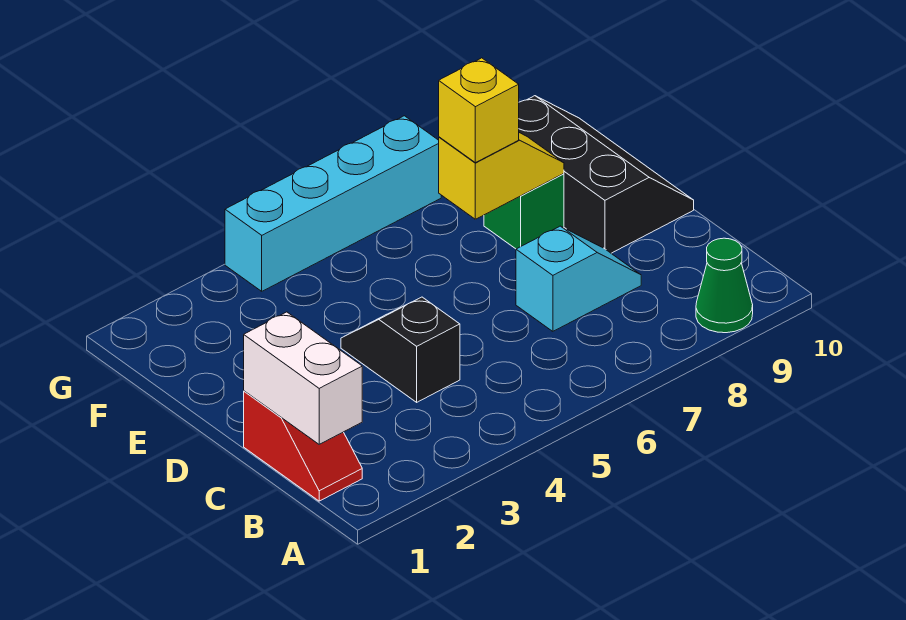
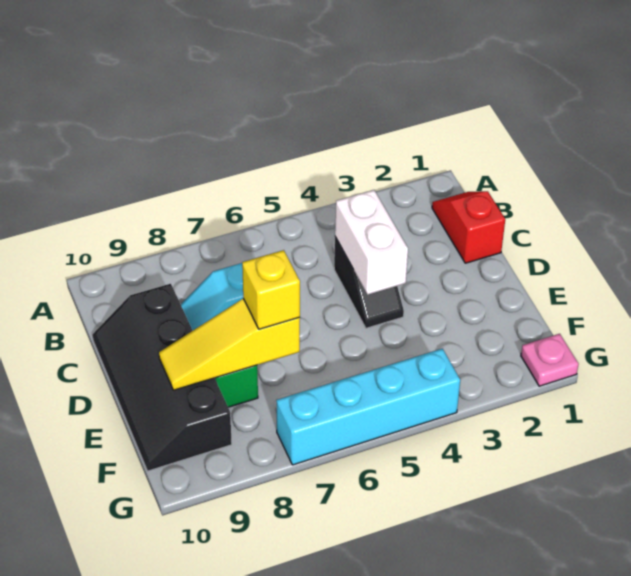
green cone A9 level 1 -> none
white brick B1:C1 level 2 -> white brick C4:D4 level 2
black slope D9:F10 level 1 top 9 -> black slope C9:F10 level 1 top 9
yellow slope E7:E8 level 2 top 7 -> yellow slope E7:E9 level 2 top 7
none -> pink plate G1 level 1

